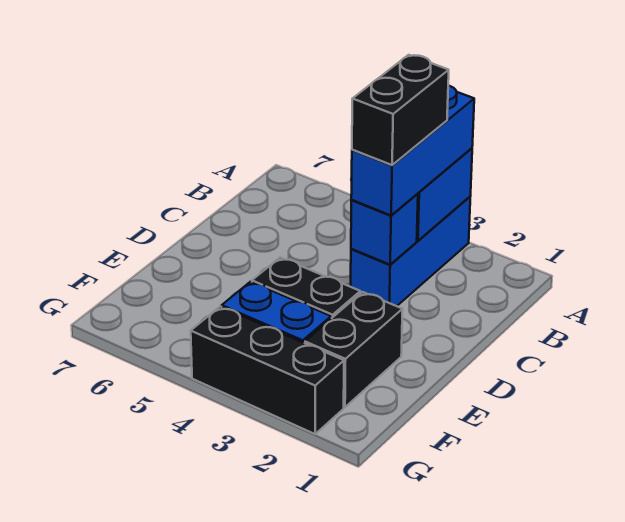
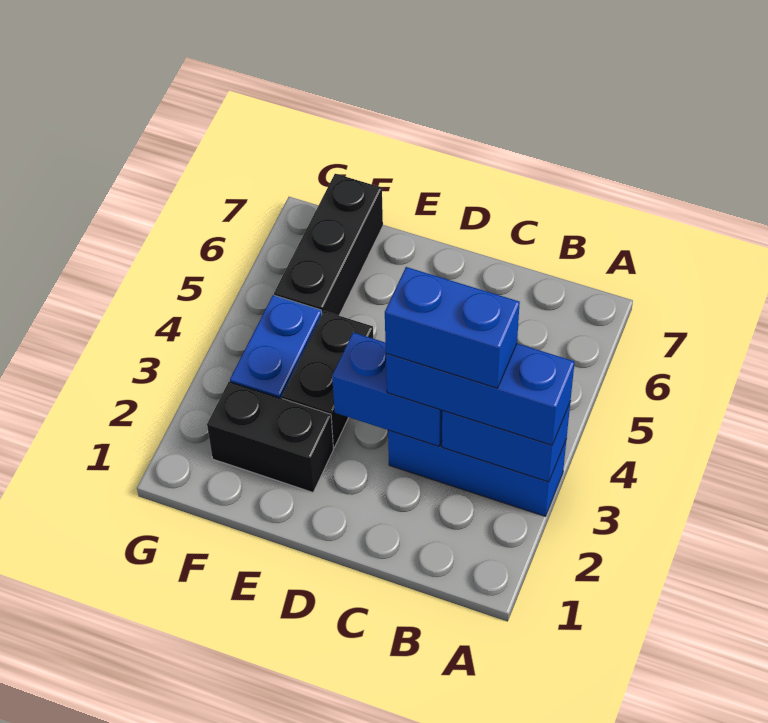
black brick B3:C3 level 4 -> blue brick B3:C3 level 4
blue brick C3 level 2 -> blue brick C3:D3 level 2
black brick G2:G4 level 1 -> black brick F5:F7 level 1

